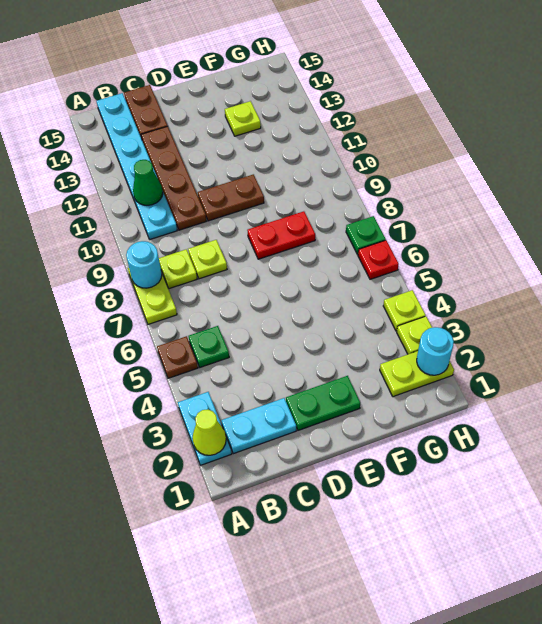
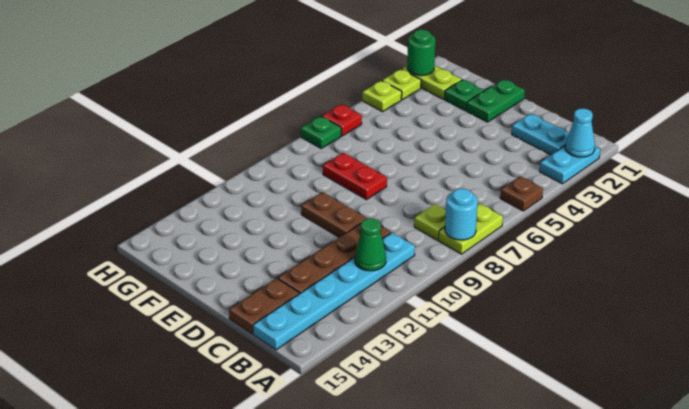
lime cone A2 level 2 -> cyan cone A2 level 2
green plate B5 level 1 -> green plate F2 level 1
lime plate C8 level 1 -> none
green plate D2:E2 level 1 -> green plate E1:E2 level 1
lime plate F13 level 1 -> none
cyan round brick H2 level 2 -> green round brick H2 level 2

